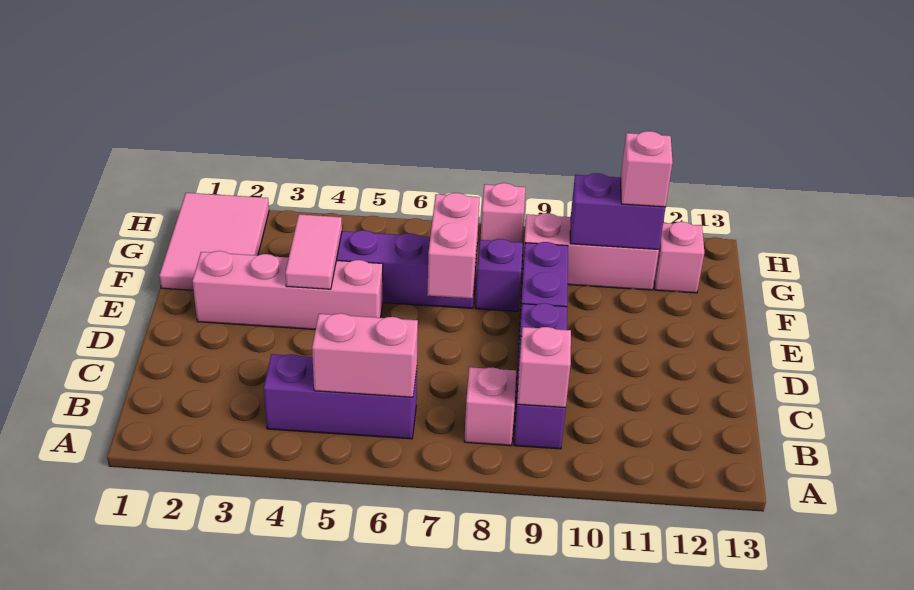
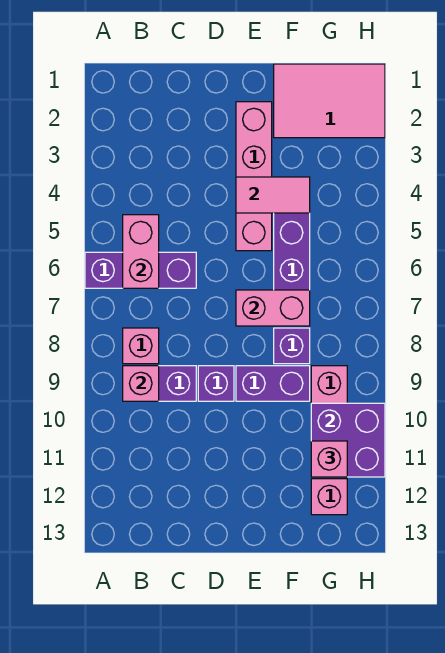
purple brick B4:B6 level 1 -> purple brick A6:C6 level 1
purple brick G10:G11 level 2 -> purple brick G10:H11 level 2
pink brick H8 level 1 -> none

